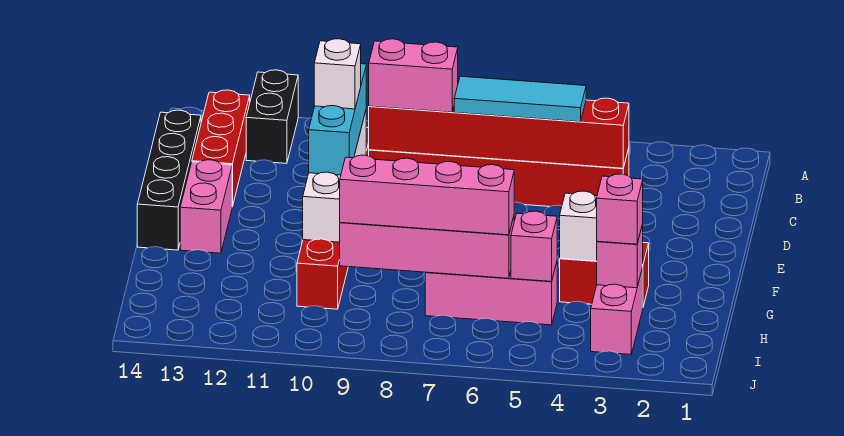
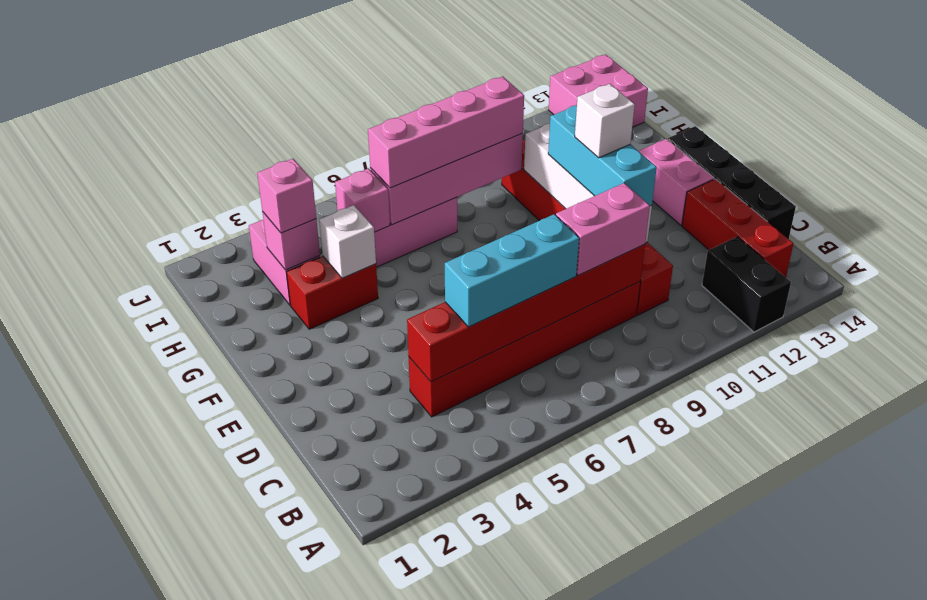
cyan tile C5:C7 level 3 -> cyan brick C5:C7 level 3
none -> pink brick I13:J14 level 1

